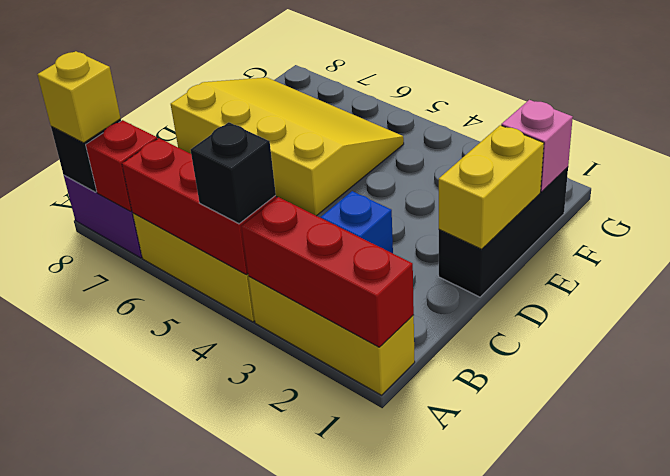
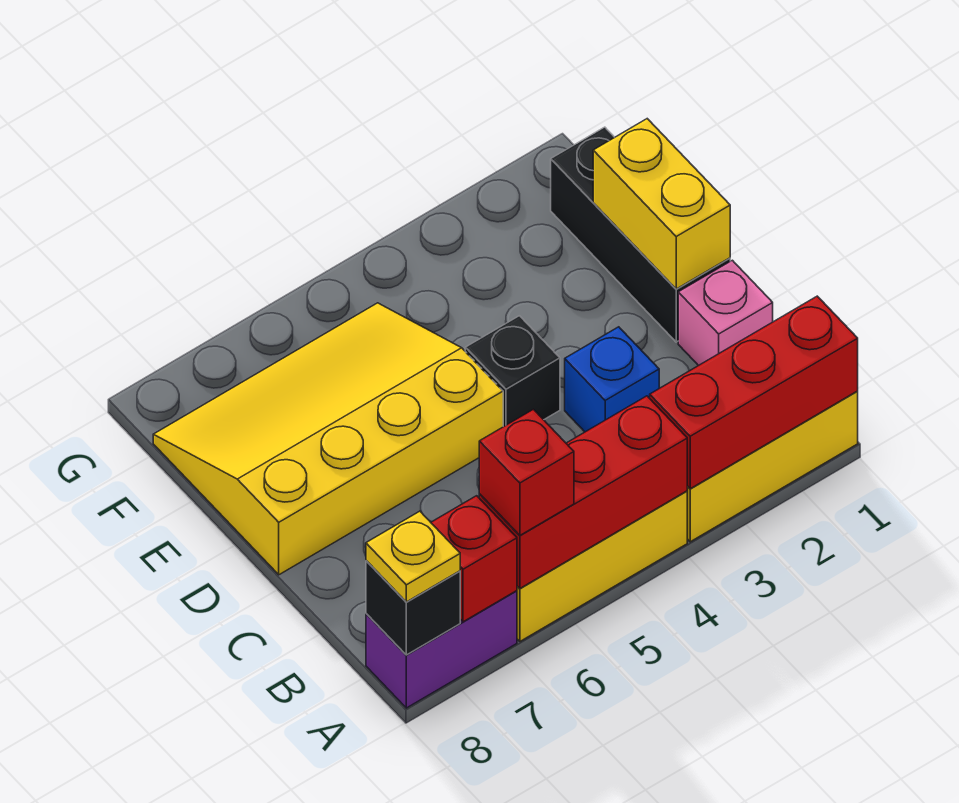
black brick A4 level 3 -> black brick D4 level 1
none -> red brick A6 level 3
yellow brick A8 level 3 -> yellow plate A8 level 3
pink brick F1 level 2 -> pink brick C1 level 1

